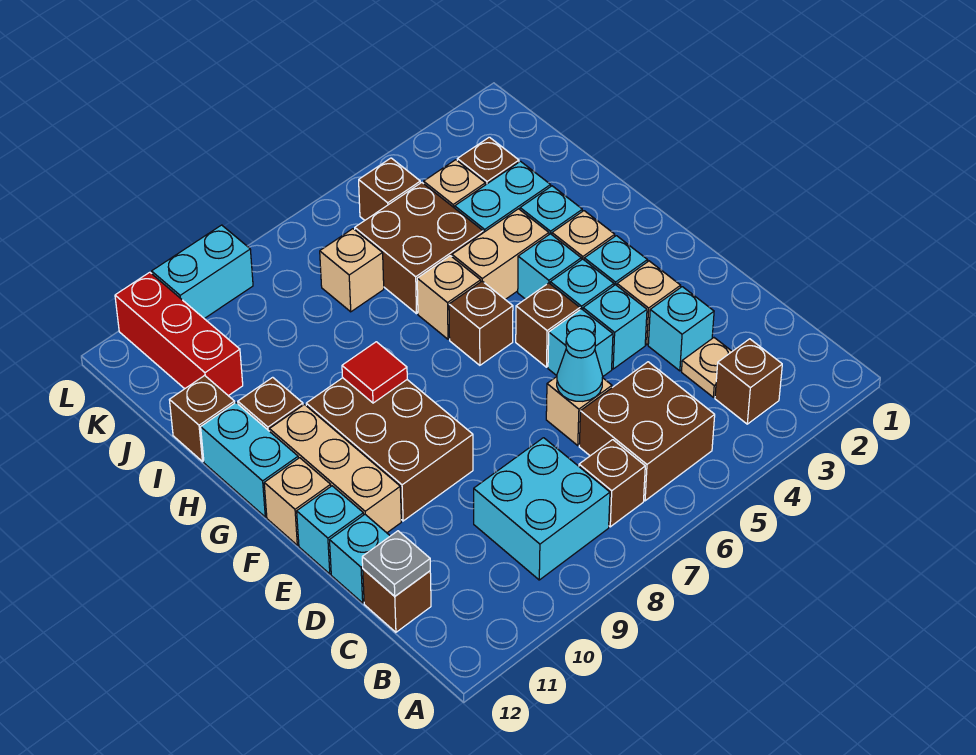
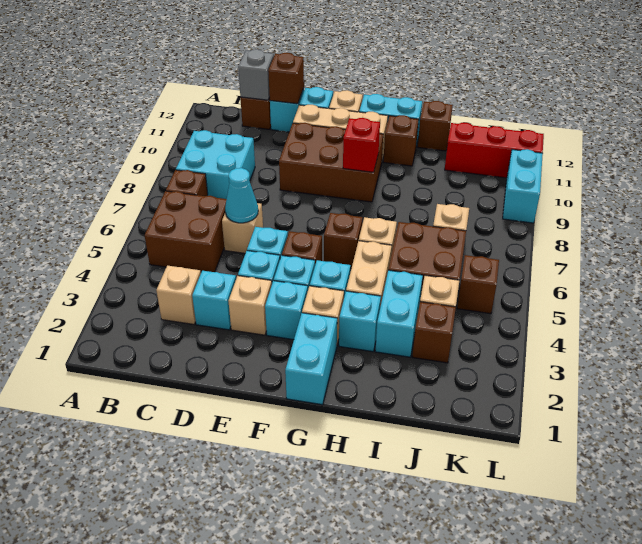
brown brick B3 level 1 -> brown brick D12 level 2
tan plate C3 level 1 -> tan brick C3 level 1
grey plate C12 level 2 -> grey brick C12 level 2
none -> cyan brick G1:G2 level 1
red tile G9 level 2 -> red brick G9 level 2

